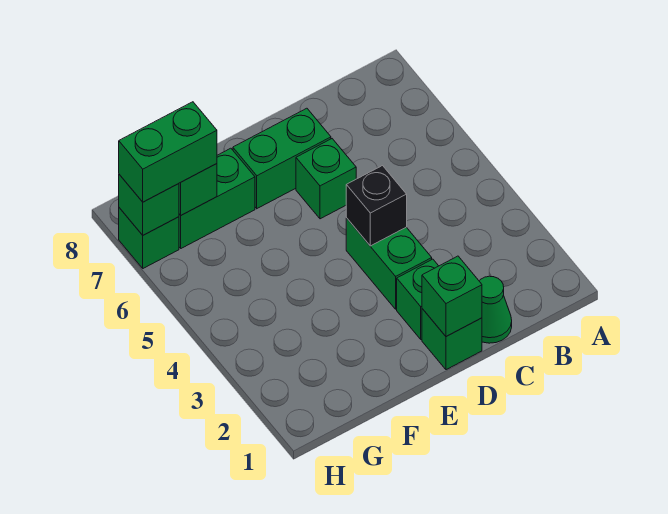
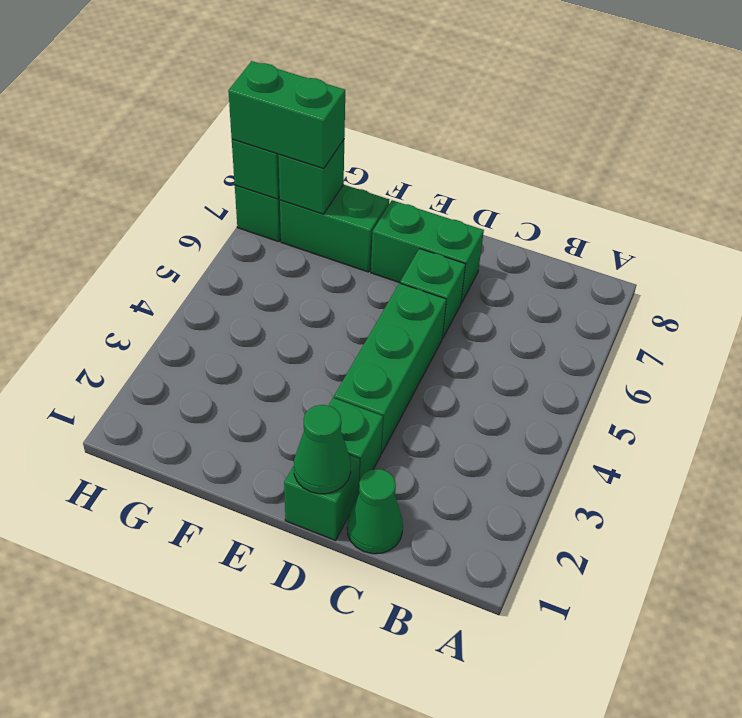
green brick D1 level 2 -> green cone D1 level 2
green brick D3:D4 level 1 -> green brick D3:D5 level 1
black brick D4 level 2 -> none

